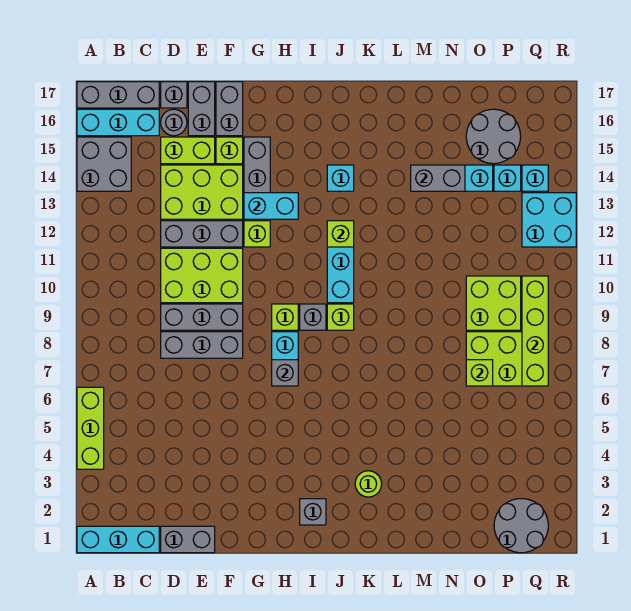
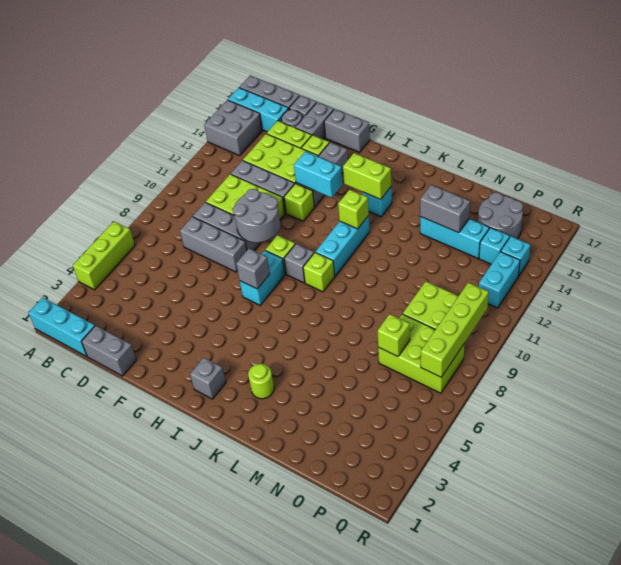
grey brick F16:F17 level 1 -> grey brick F17:G17 level 1
none -> lime brick I14:J14 level 2
grey round brick P1:Q2 level 1 -> grey round brick F9:G10 level 2
cyan brick Q12:R13 level 1 -> cyan brick Q12:Q13 level 1

